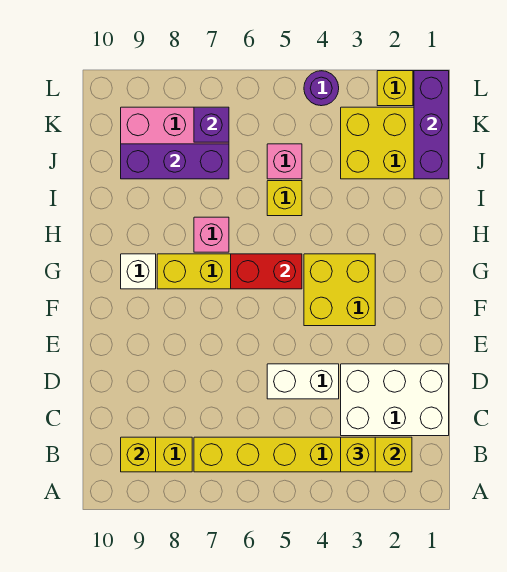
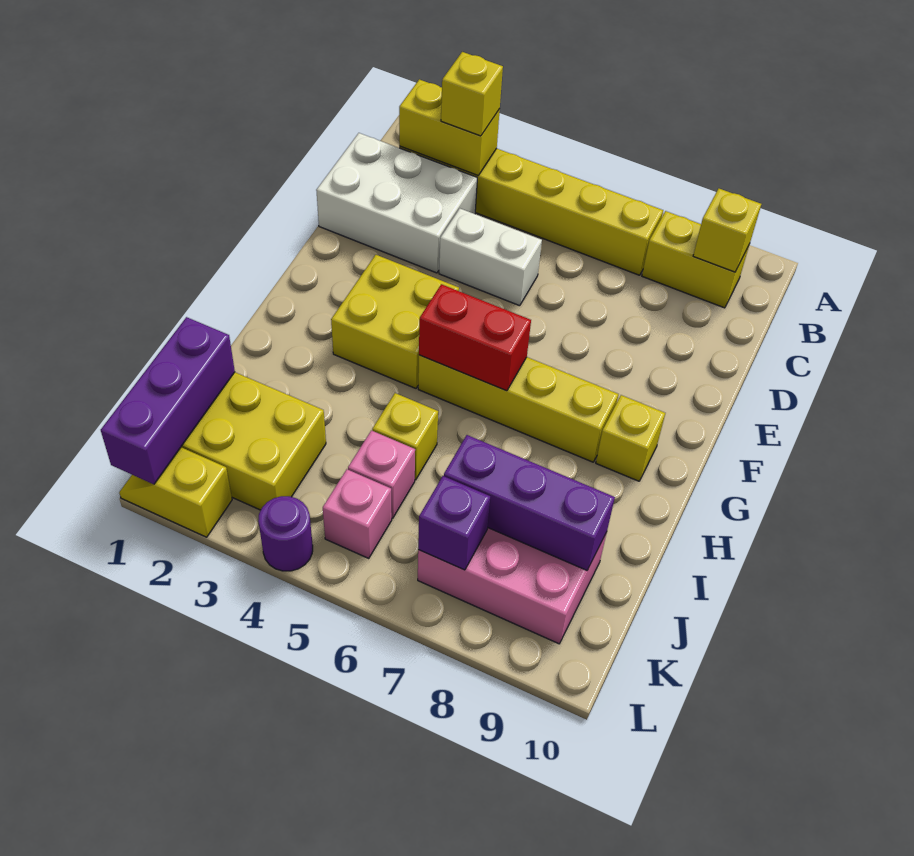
white brick G9 level 1 -> yellow brick G9 level 1
pink brick H7 level 1 -> pink brick K5 level 1

